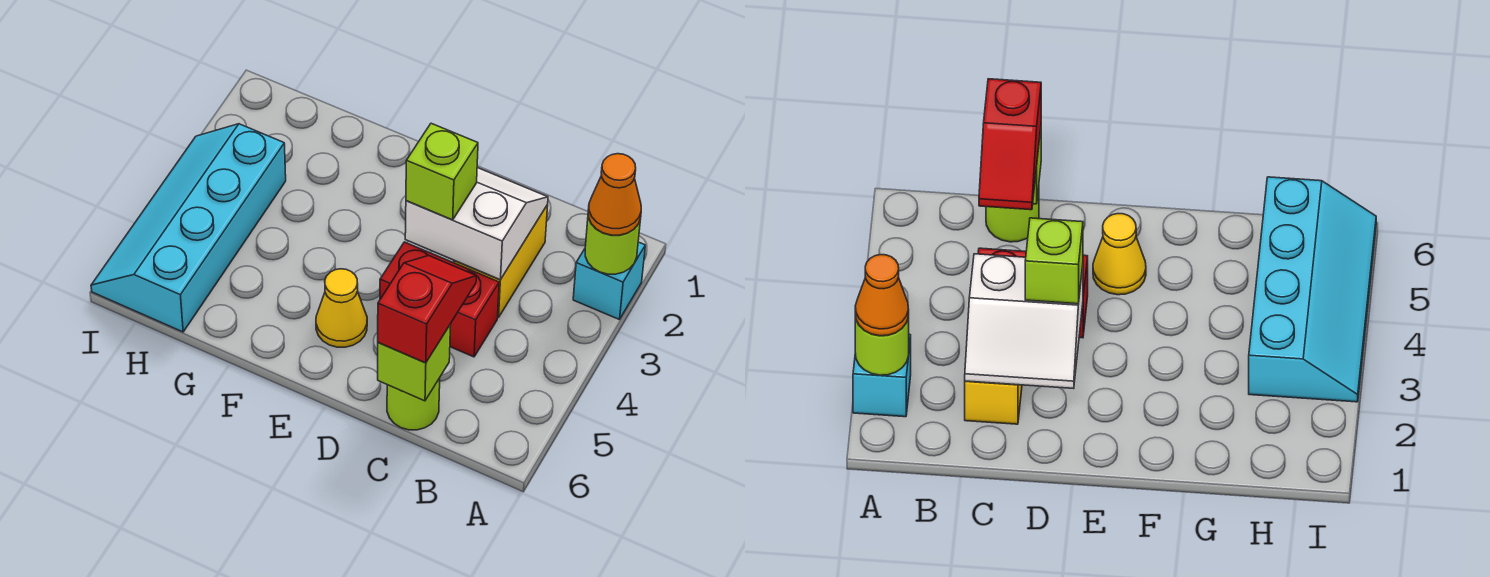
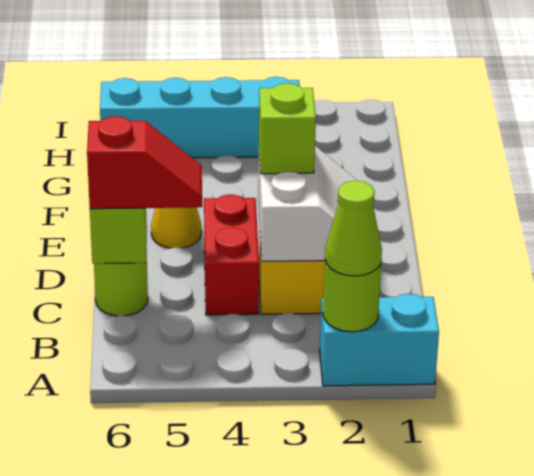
cyan brick A2 level 1 -> cyan brick A1:A2 level 1
orange cone A2 level 3 -> lime cone A2 level 3

